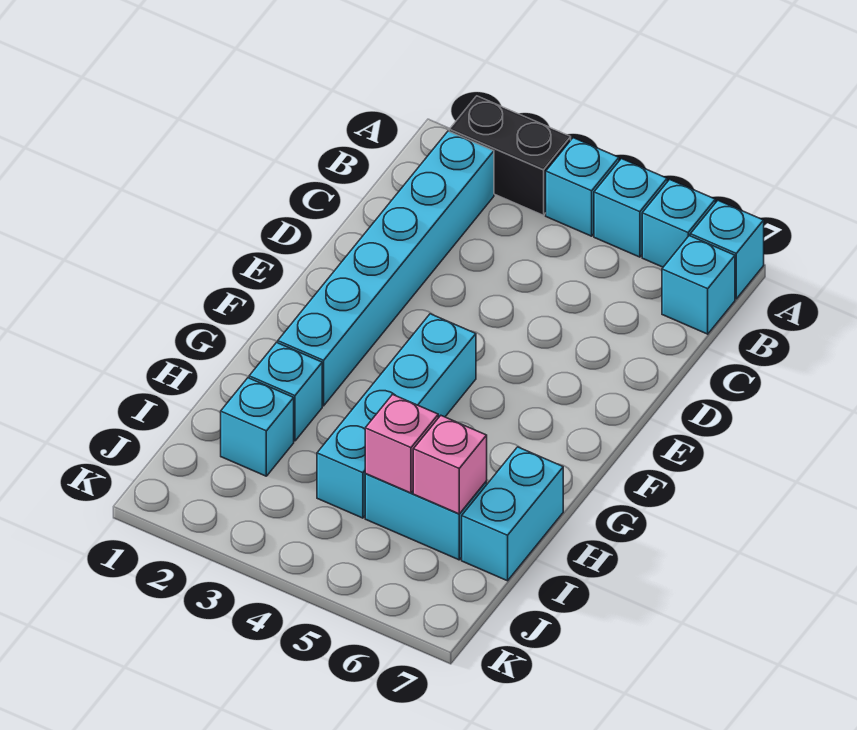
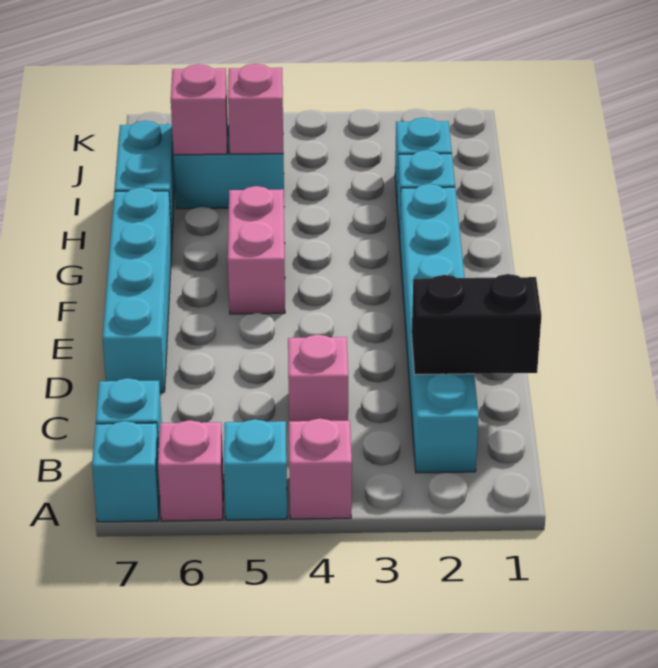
black brick A2:A3 level 1 -> black brick C1:C2 level 2
cyan brick A4 level 1 -> pink brick A4 level 1
cyan brick A6 level 1 -> pink brick A6 level 1
none -> pink brick C4 level 1
cyan brick F4:I4 level 1 -> cyan brick D7:G7 level 1
none -> pink brick F5:G5 level 1

